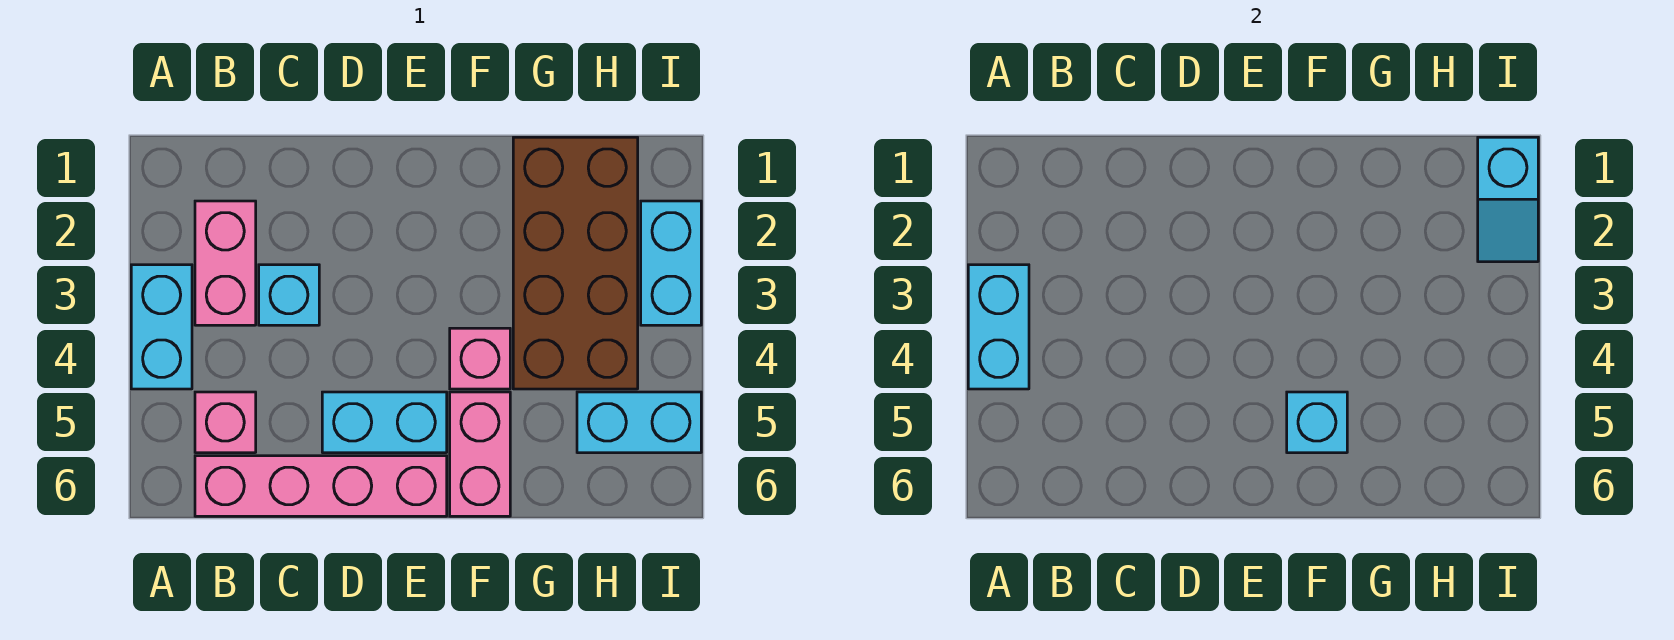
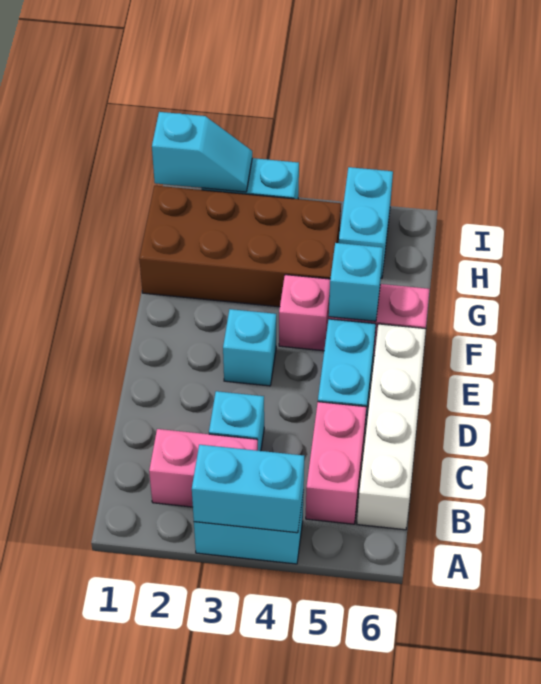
pink brick B5 level 1 -> pink brick B5:C5 level 1
pink brick B6:E6 level 1 -> white brick B6:E6 level 1
none -> cyan brick E3 level 1

